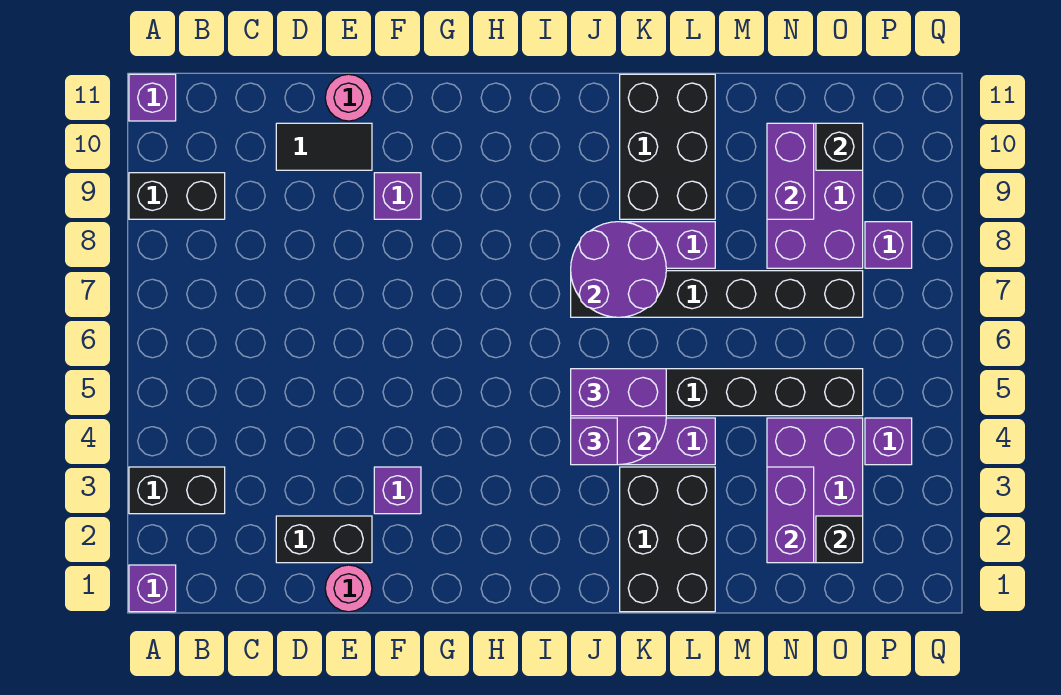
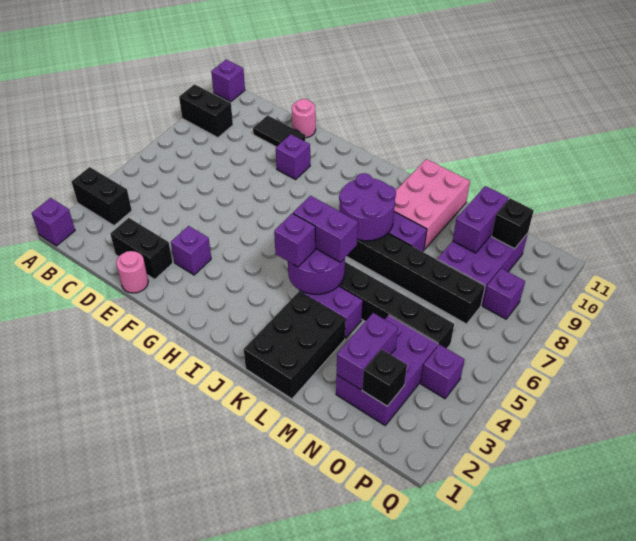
black brick K9:L11 level 1 -> pink brick K9:L11 level 1

